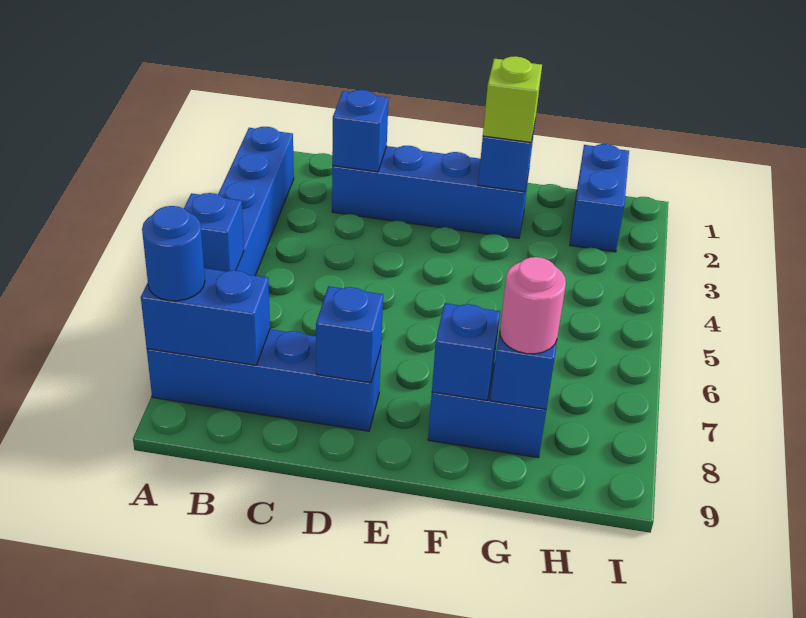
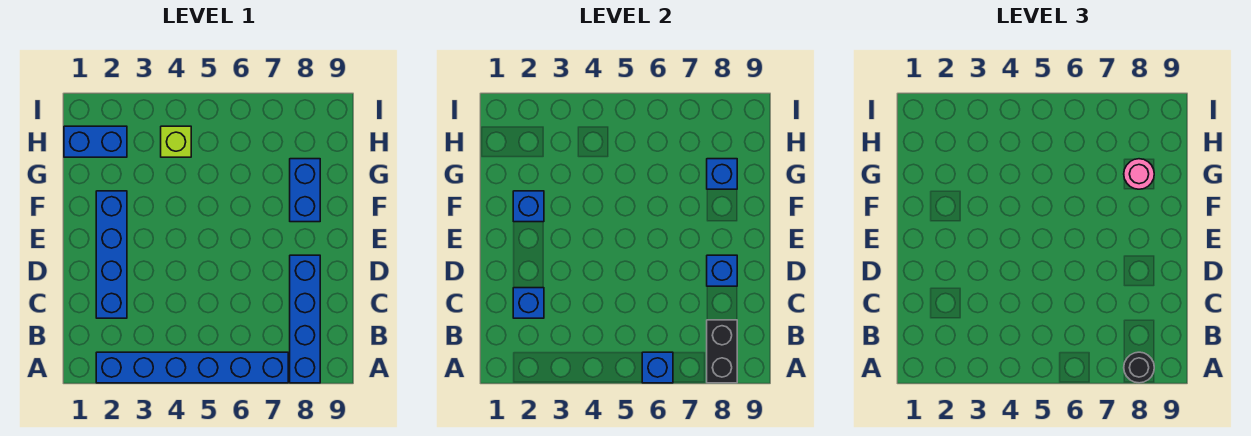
blue brick A8:B8 level 2 -> black brick A8:B8 level 2
blue round brick A8 level 3 -> black round brick A8 level 3
lime brick F2 level 3 -> lime brick H4 level 1
blue brick F8 level 2 -> none

